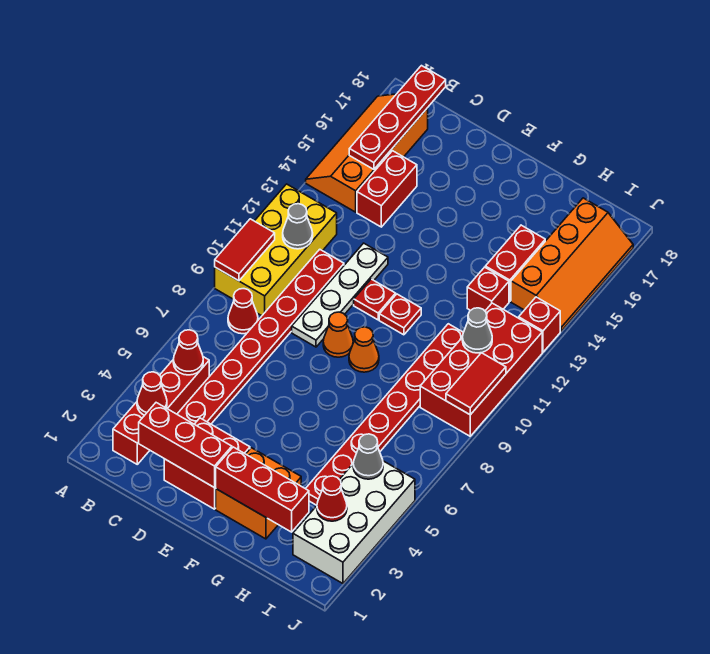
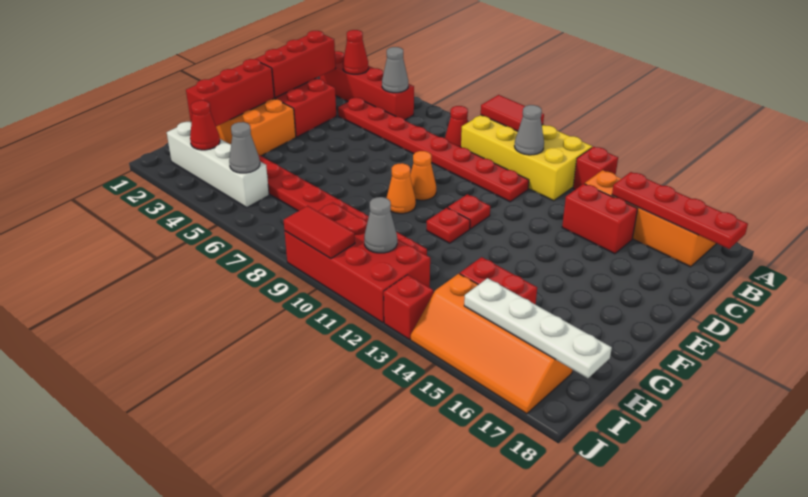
red cone B5 level 2 -> grey cone B5 level 2
white plate D9:D12 level 1 -> white plate I15:I18 level 2
red brick H13 level 1 -> red brick A13 level 1
white brick I2:J5 level 1 -> white brick I2:I5 level 1

